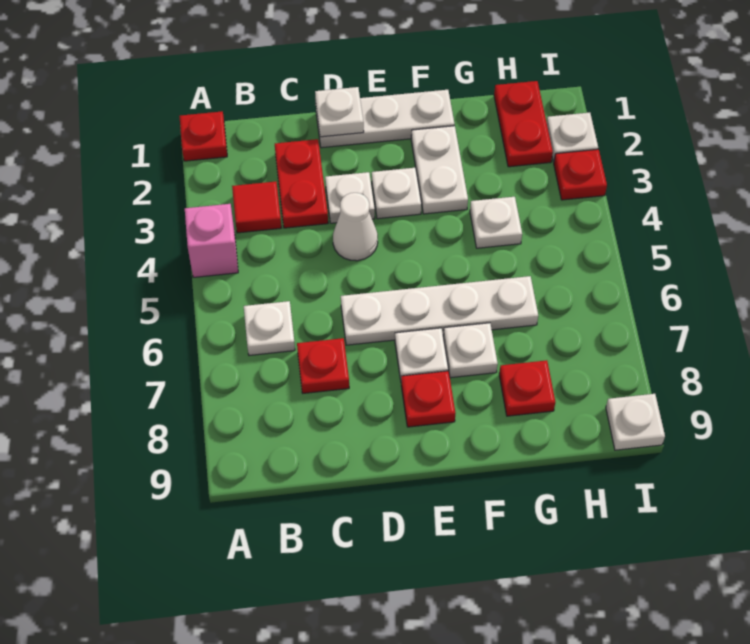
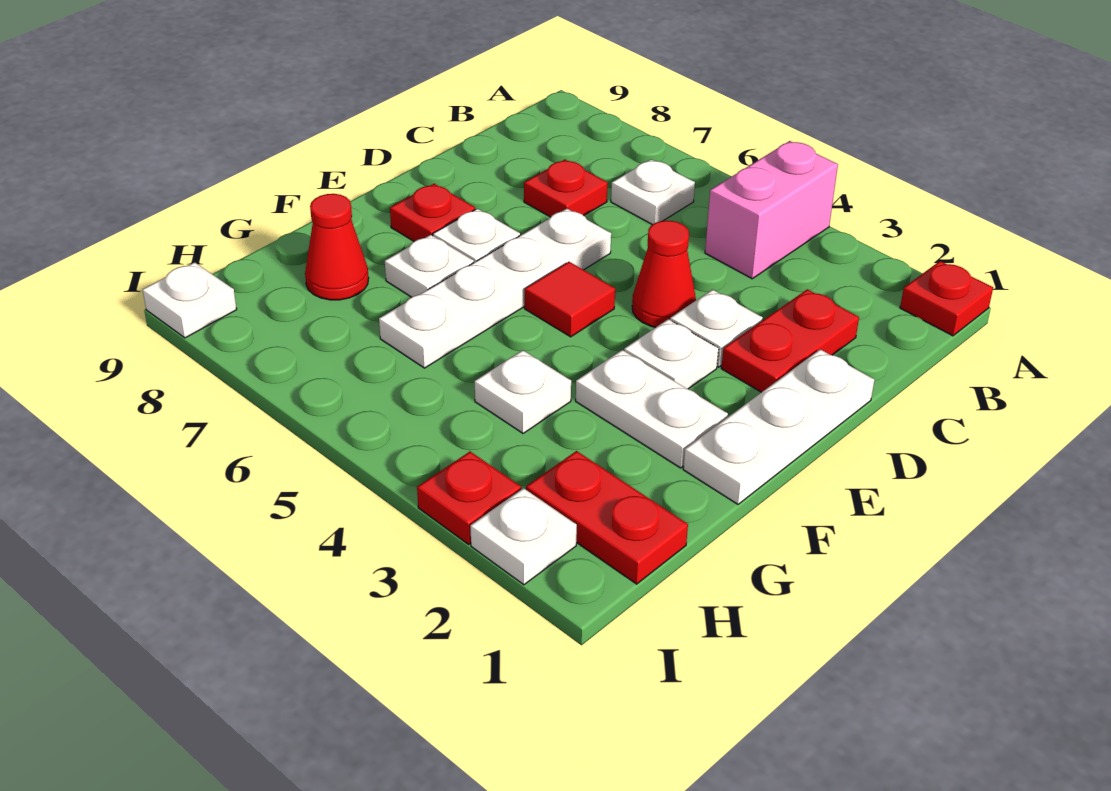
pink brick A4 level 1 -> pink brick A4:B4 level 1
red tile B3 level 1 -> red tile E5 level 1
red plate C2:C3 level 1 -> red plate C2:D2 level 1
white plate D1 level 2 -> none
white cone D4 level 1 -> red cone D4 level 1
red plate G8 level 1 -> red cone G8 level 1

